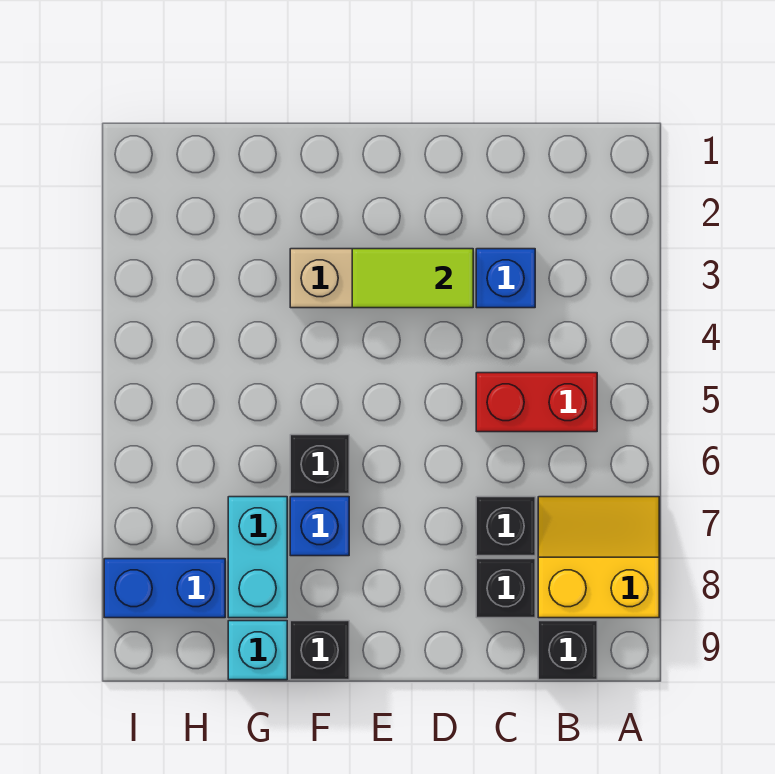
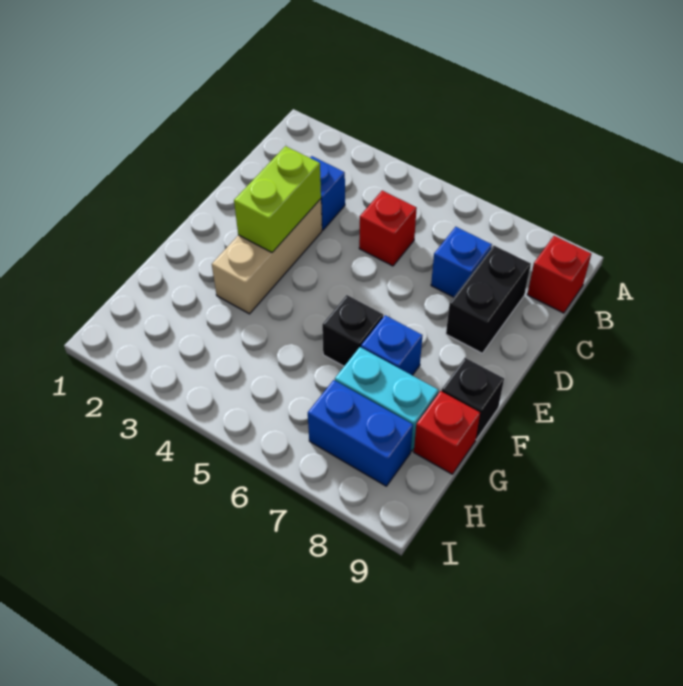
yellow slope A7:B8 level 1 top 8 -> none
red brick B5:C5 level 1 -> red brick C5 level 1
black brick B9 level 1 -> red brick B9 level 1
black brick C7 level 1 -> blue brick C7 level 1
black brick C8 level 1 -> black brick C8:D8 level 1
lime tile D3:E3 level 2 -> lime brick D3:E3 level 2
cyan brick G9 level 1 -> red brick G9 level 1
blue brick H8:I8 level 1 -> blue brick H7:H8 level 1

